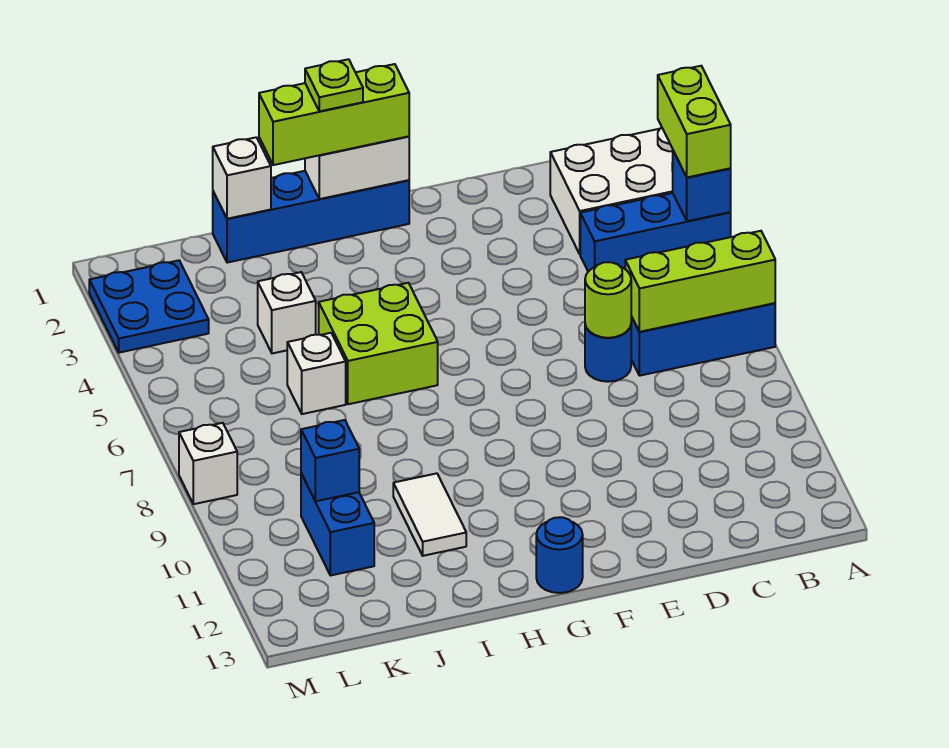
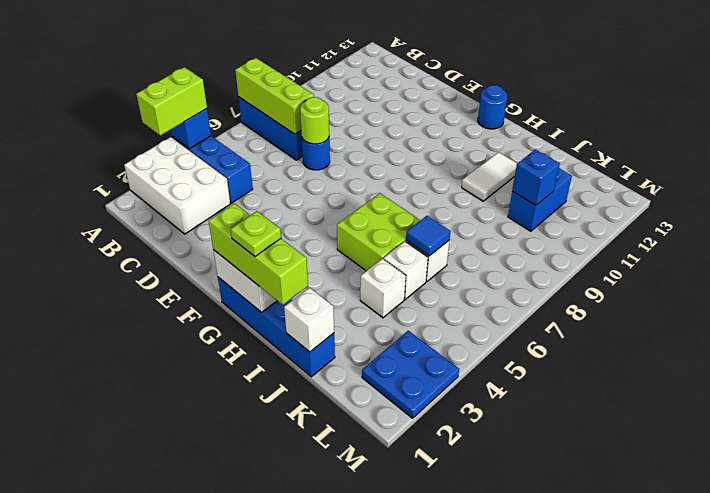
none -> blue tile J6 level 2
white brick M8 level 1 -> white brick J5 level 1

